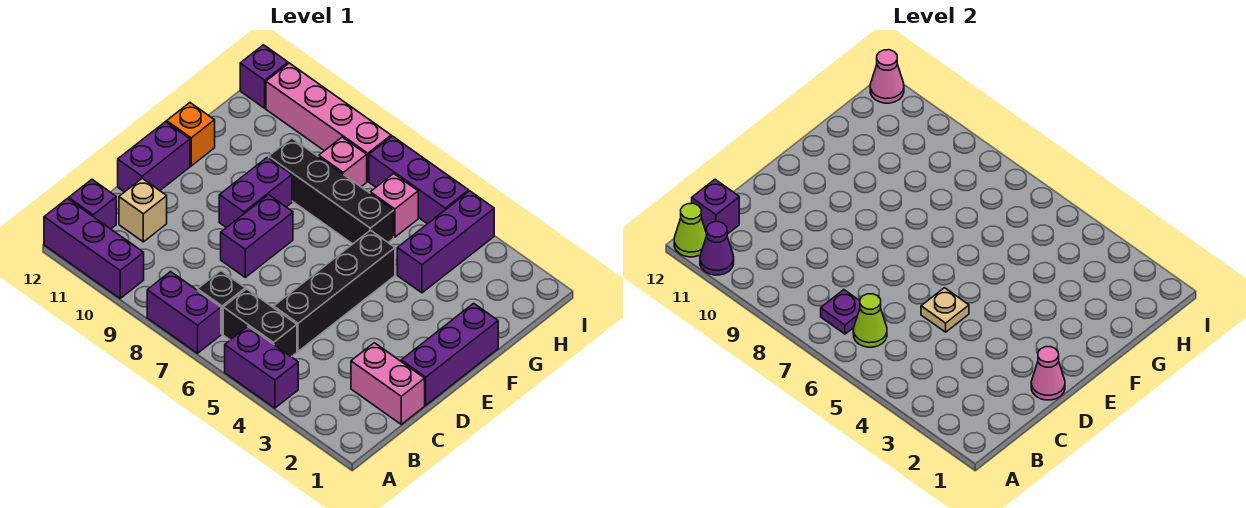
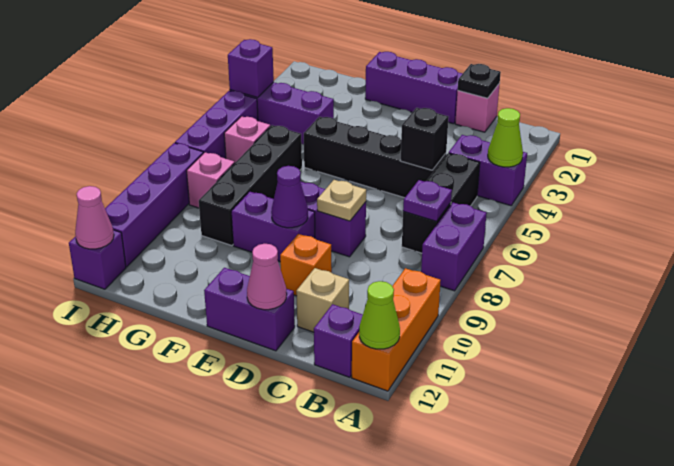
purple brick A4:A5 level 1 -> purple brick A4:B4 level 1
purple brick A10:A12 level 1 -> orange brick A10:A12 level 1
purple cone A11 level 2 -> purple cone E9 level 2
lime cone B6 level 2 -> lime cone A4 level 2
purple brick B12 level 2 -> purple brick I4 level 2
pink brick C1:C2 level 1 -> pink brick C1 level 1
none -> black plate C1 level 2
none -> black brick C5 level 2
pink cone D1 level 2 -> pink cone D12 level 2
tan plate D5 level 2 -> tan plate D8 level 2
orange brick F12 level 1 -> orange brick D10 level 1
pink brick I8:I11 level 1 -> purple brick I8:I11 level 1

